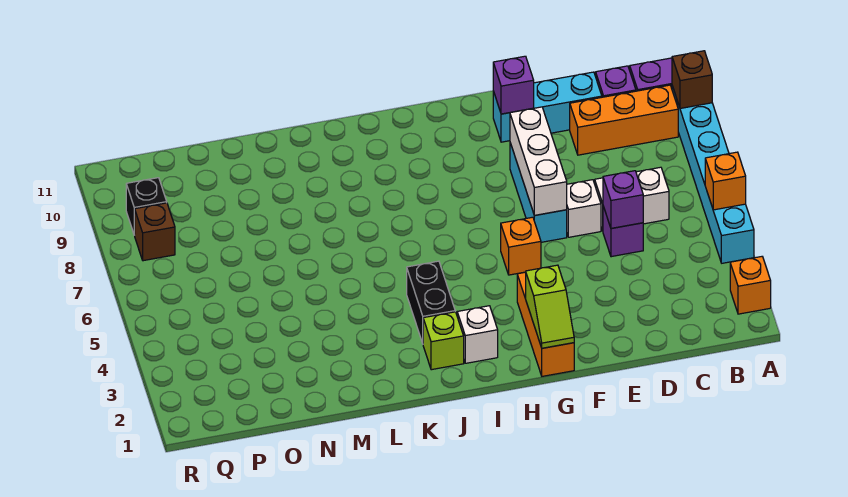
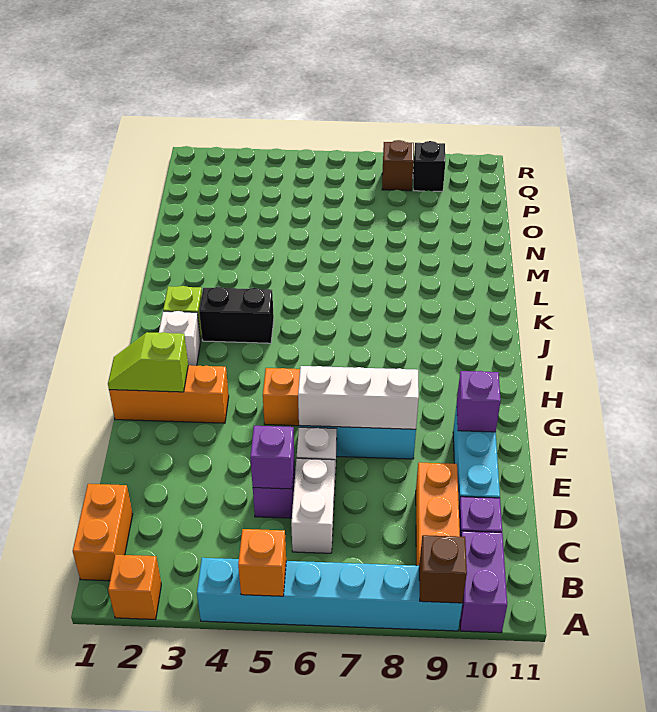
none -> orange brick B1:C1 level 1

